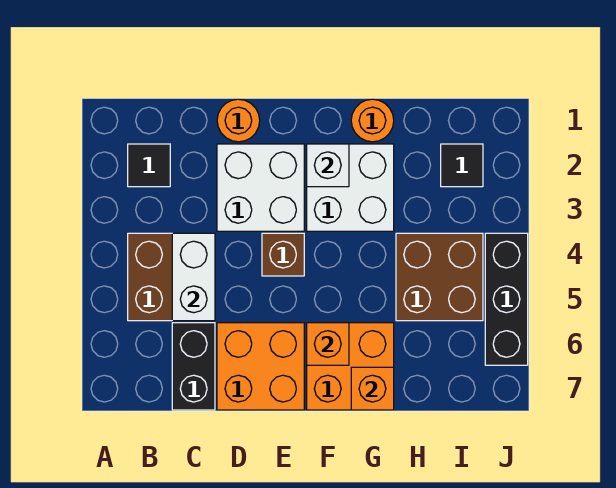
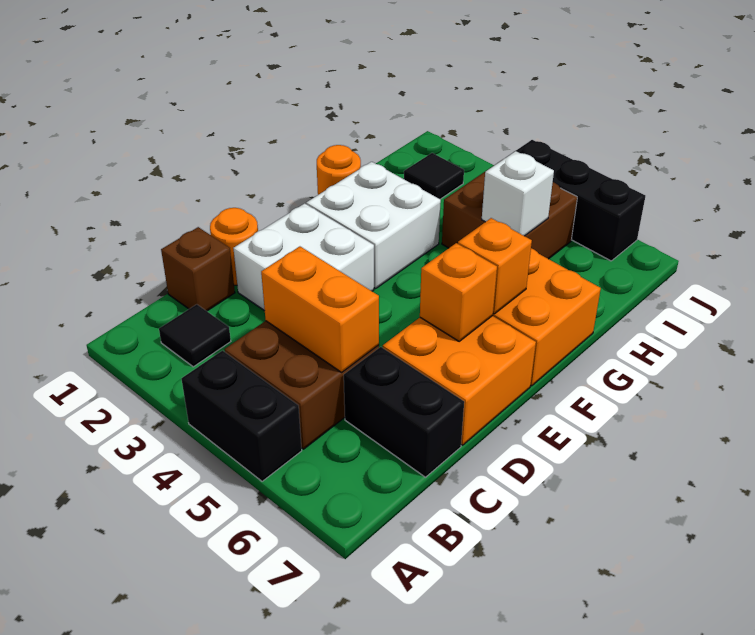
none -> black brick A4:A5 level 1
white brick C4:C5 level 2 -> orange brick C4:C5 level 2
brown brick E4 level 1 -> brown brick C1 level 1
white brick F2 level 2 -> white brick H5 level 2
orange brick G7 level 2 -> orange brick E6 level 2

